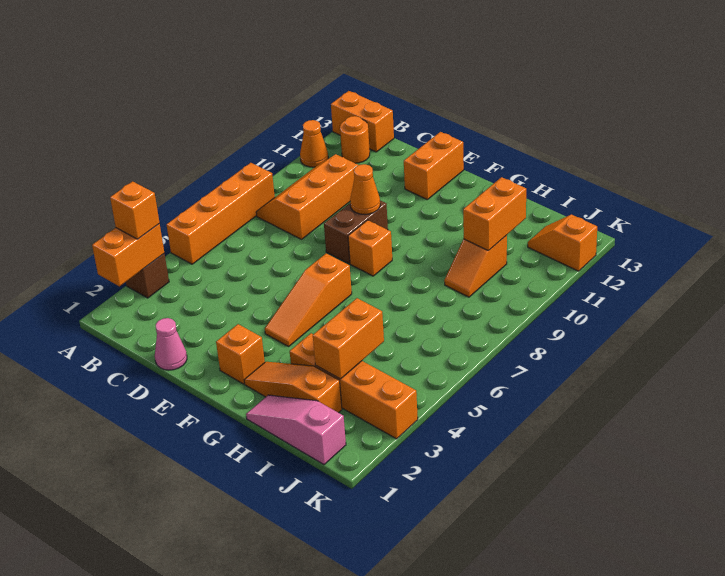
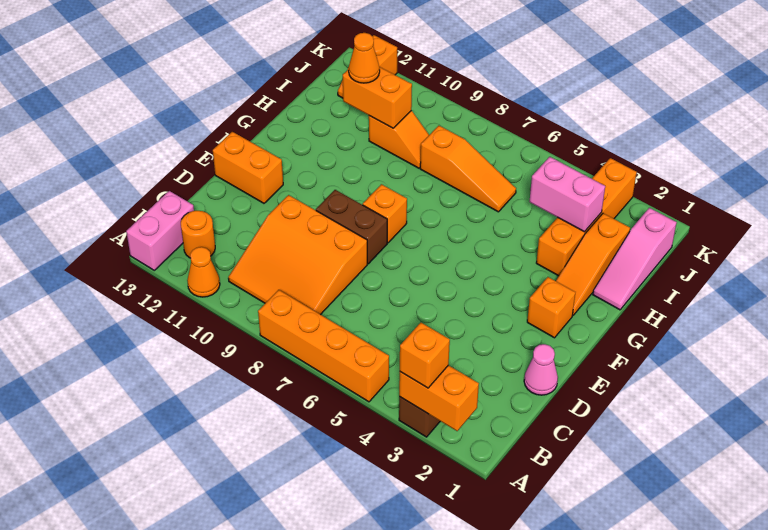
orange brick A13:B13 level 1 -> pink brick A13:B13 level 1
orange slope B8:C10 level 1 top C -> orange slope B8:D10 level 1 top D
orange cone E9 level 2 -> orange cone I11 level 3
orange slope F4:F6 level 1 top 6 -> orange slope I6:I8 level 1 top 8
orange brick I3:I4 level 2 -> pink brick I3:I4 level 2

